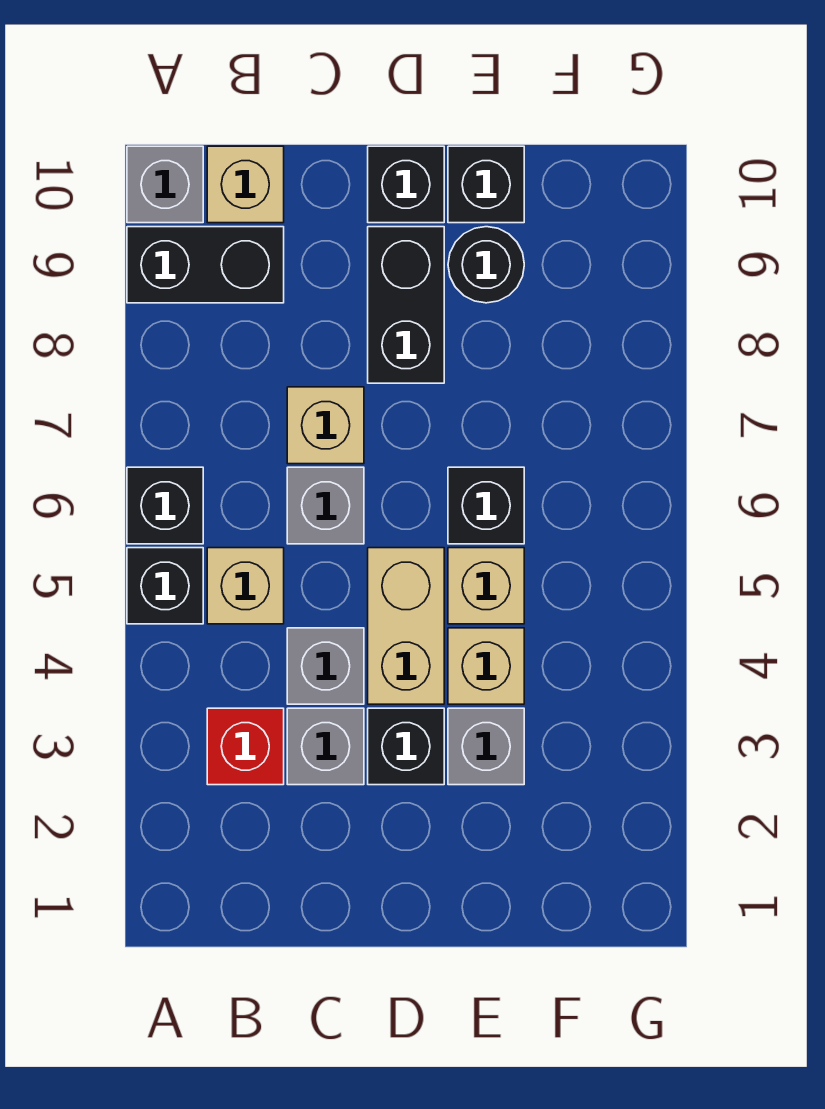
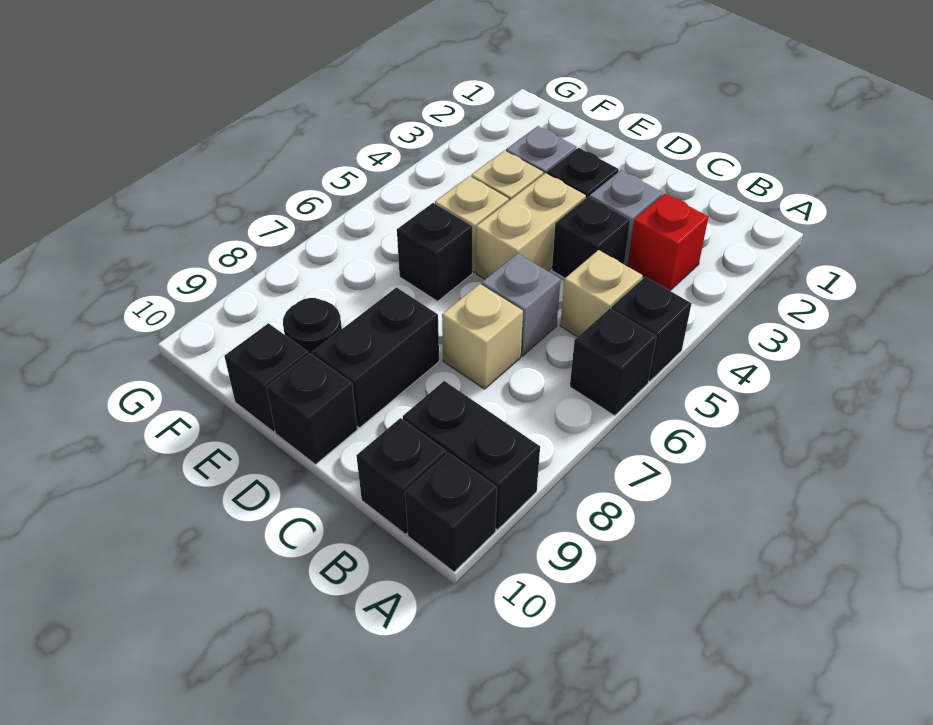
grey brick A10 level 1 -> black brick A10 level 1
tan brick B10 level 1 -> black brick B10 level 1
grey brick C4 level 1 -> black brick C4 level 1

